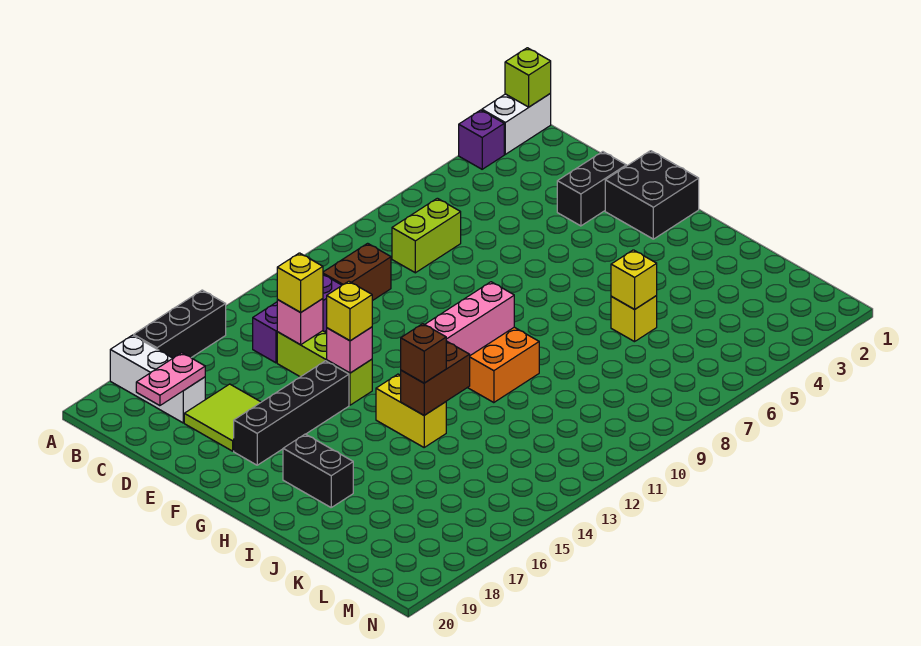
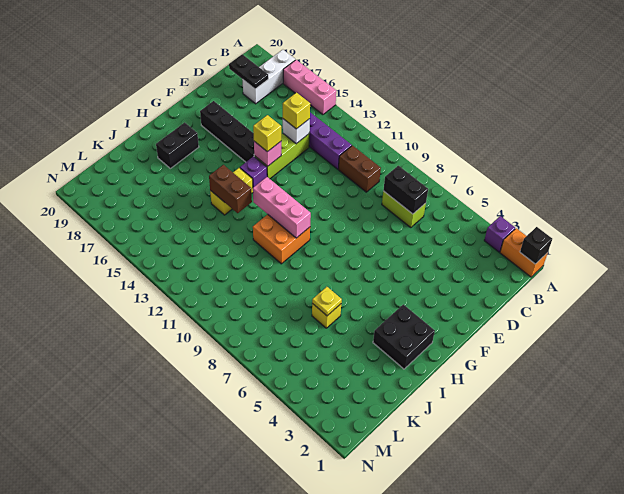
white brick A1:A2 level 1 -> orange brick A1:A2 level 1
lime brick A1 level 2 -> black brick A1 level 2
black brick A15:A17 level 1 -> pink brick A15:A17 level 1
pink plate C18:C19 level 2 -> black plate C18:C19 level 2
pink brick D14 level 2 -> white brick D14 level 2
lime tile D17:E18 level 1 -> none
black brick E2:E3 level 1 -> black brick C7:C8 level 2
black brick F1:G2 level 1 -> black brick H2:I3 level 1
none -> purple brick G14 level 1
brown brick I14 level 3 -> none
yellow brick J6 level 2 -> yellow plate J6 level 2

